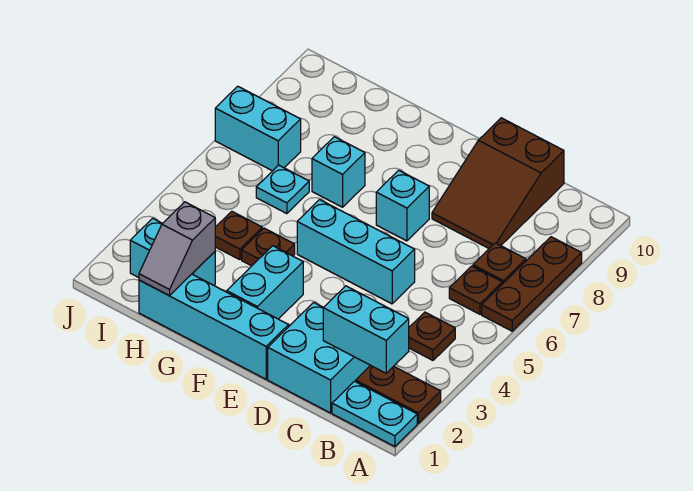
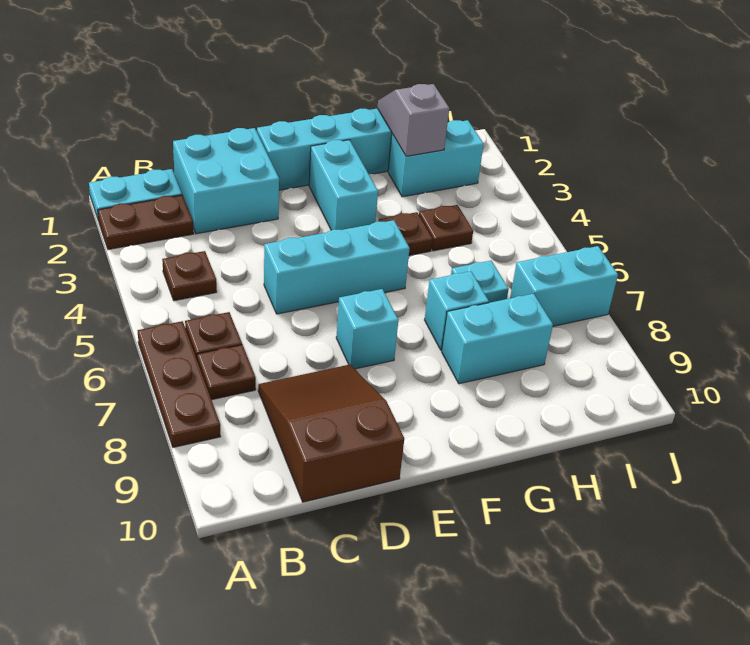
cyan brick B2:C2 level 2 -> cyan brick G8:H8 level 1

